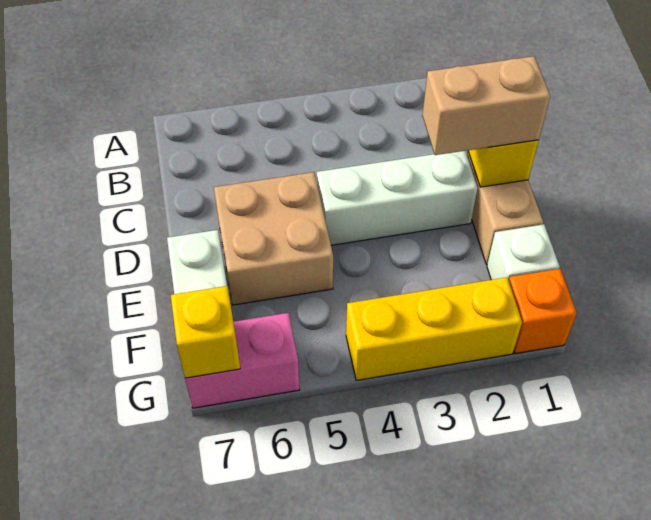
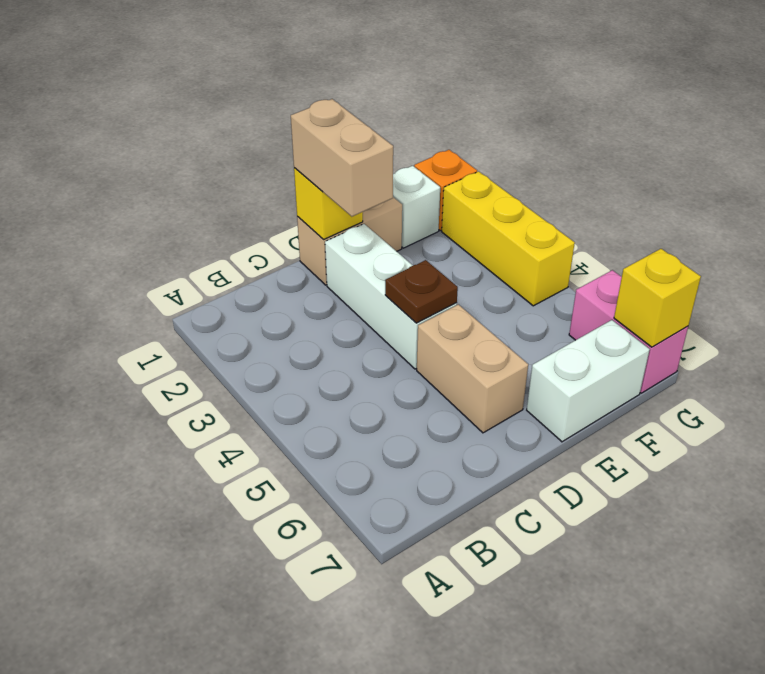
none -> brown plate D4 level 2
tan brick D5:E6 level 1 -> tan brick D5:D6 level 1

